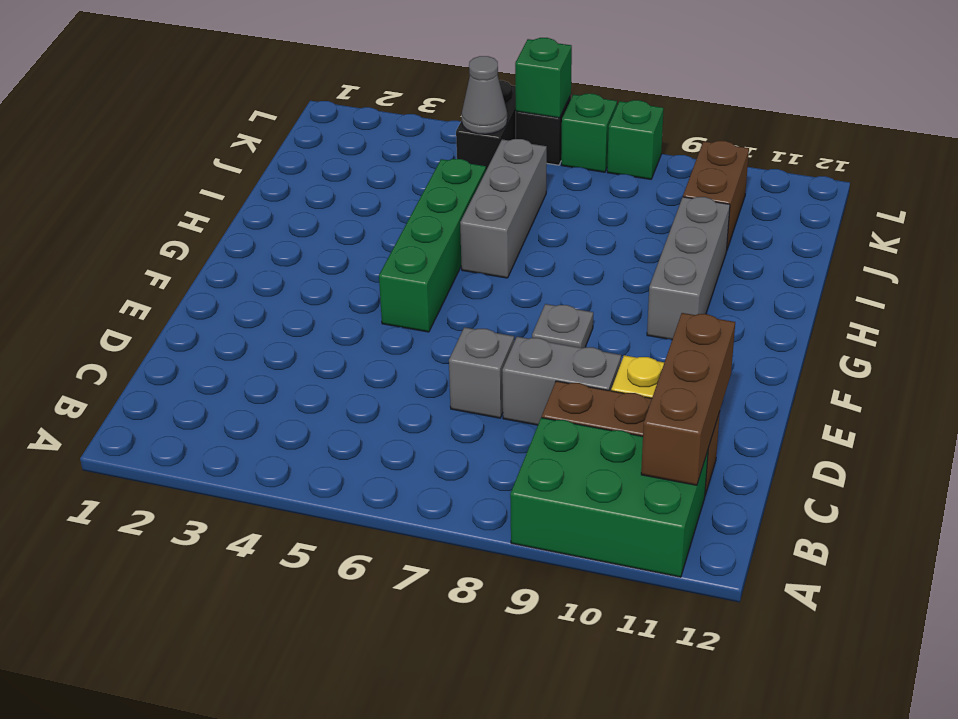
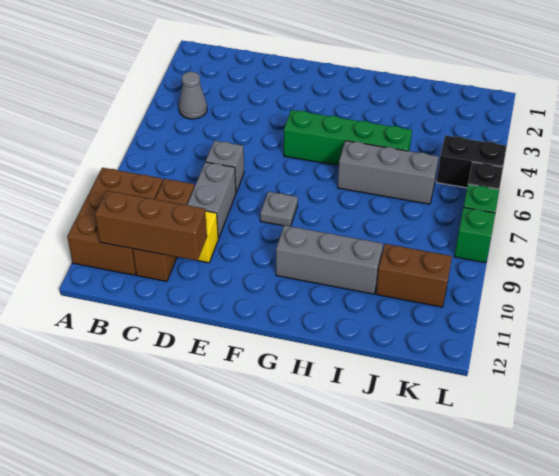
green brick A9:B11 level 1 -> brown brick A9:B11 level 1
grey cone K5 level 2 -> grey cone B4 level 1
green brick L6 level 2 -> none

